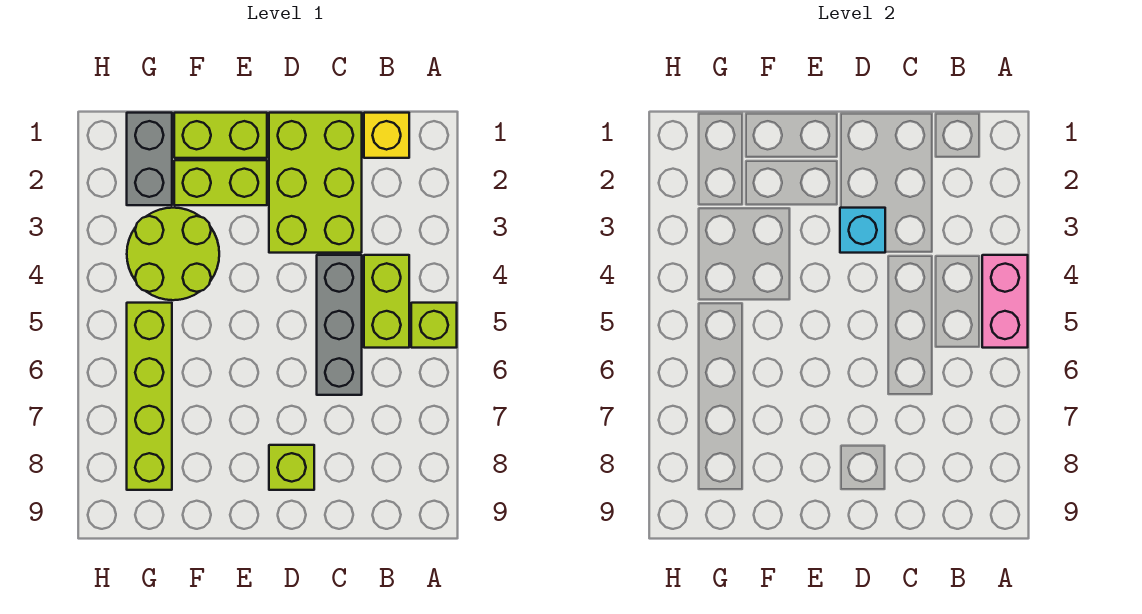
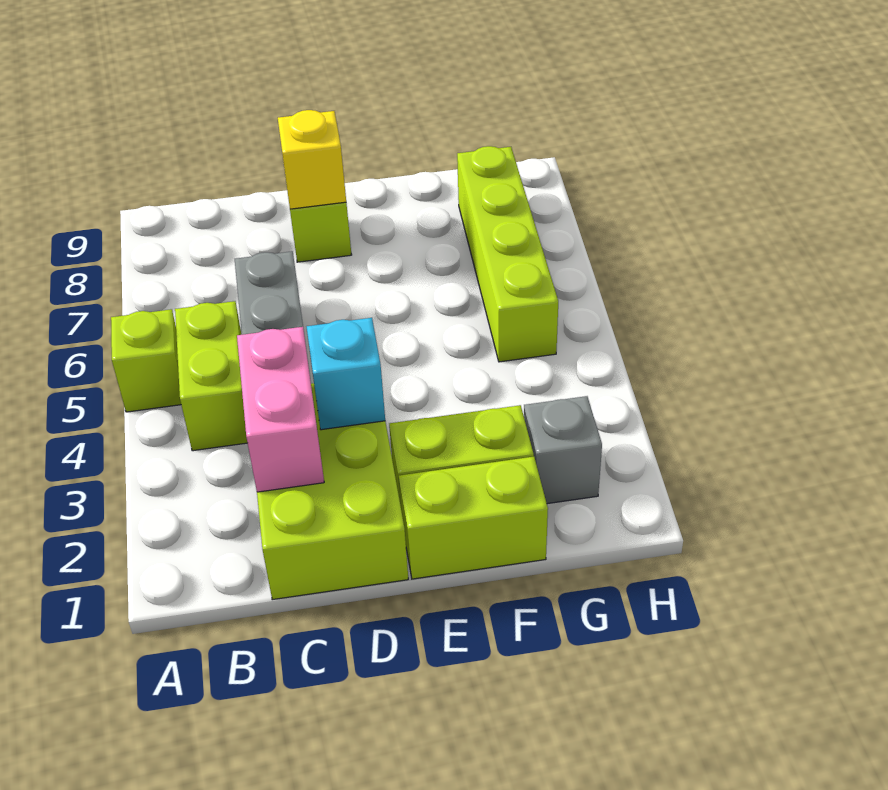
pink brick A4:A5 level 2 -> pink brick C2:C3 level 2
yellow brick B1 level 1 -> yellow brick D8 level 2
lime round brick F3:G4 level 1 -> none
grey brick G1:G2 level 1 -> grey brick G2 level 1

